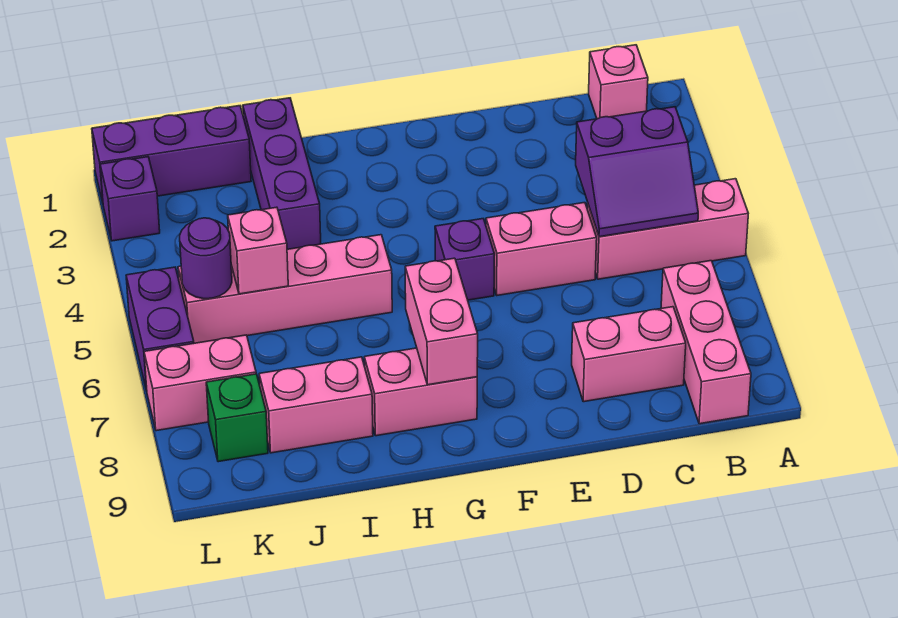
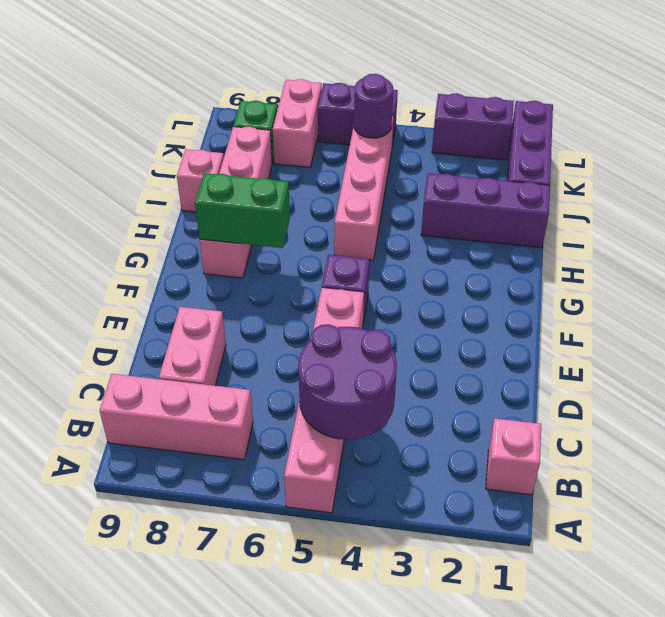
purple slope B4:C5 level 2 top 4 -> purple round brick B4:C5 level 2
pink brick G7:G8 level 2 -> green brick G7:G8 level 2
pink brick J5 level 2 -> pink brick I9 level 1
purple brick L2 level 1 -> purple brick L2:L3 level 1

